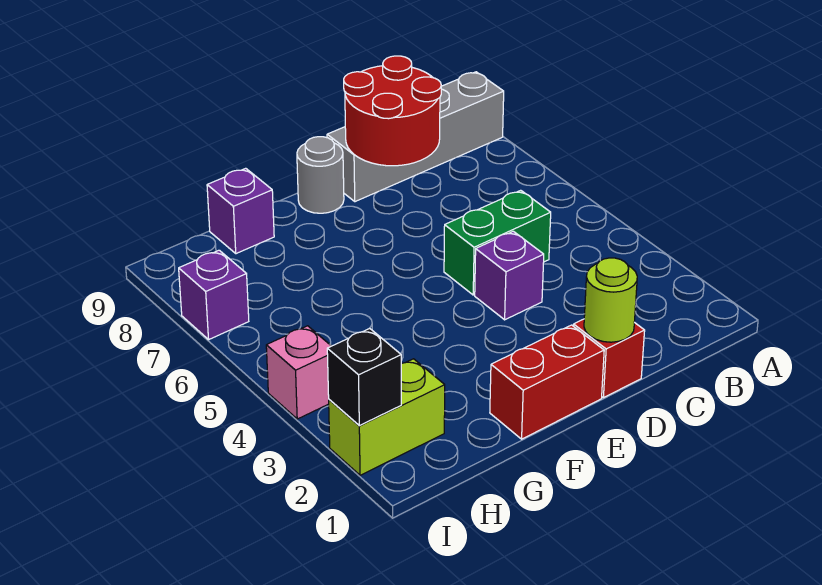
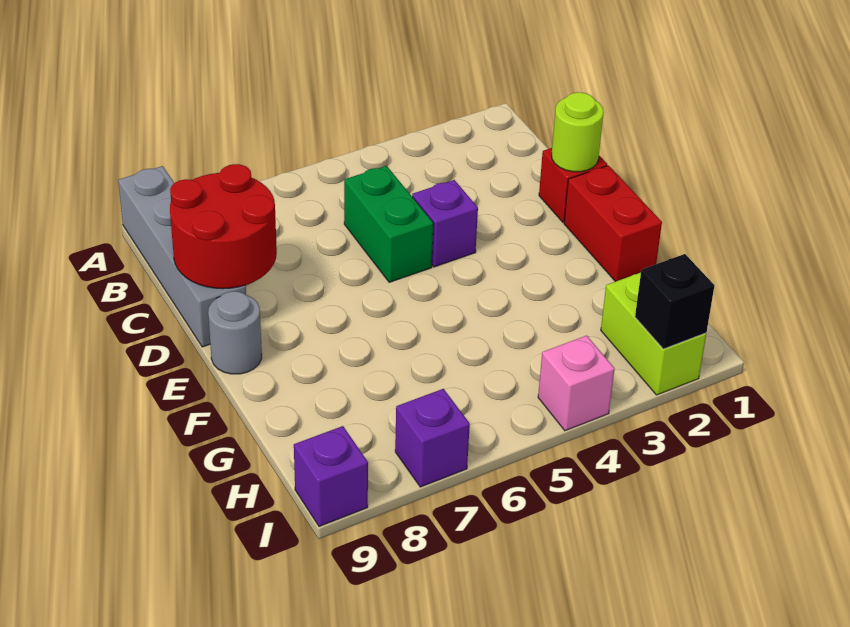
purple brick G9 level 1 -> purple brick I9 level 1

